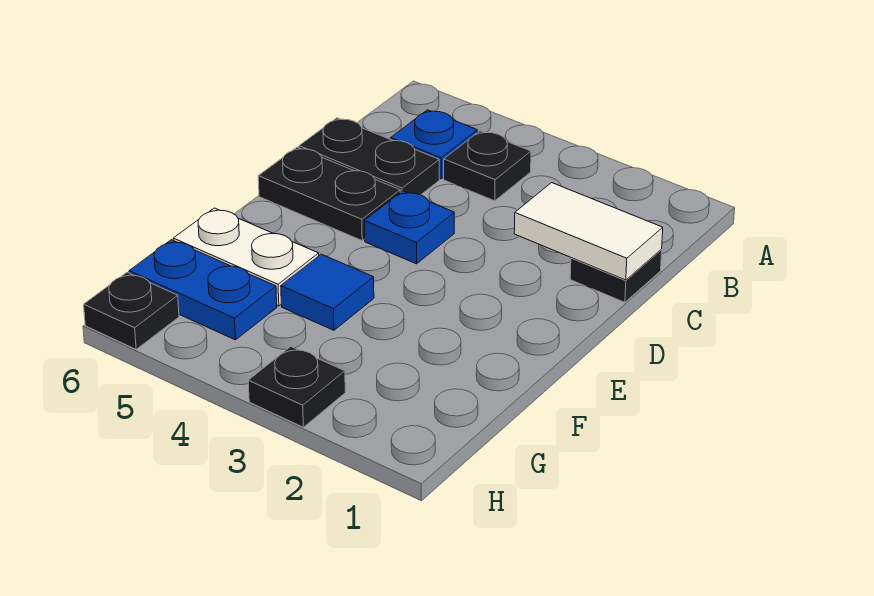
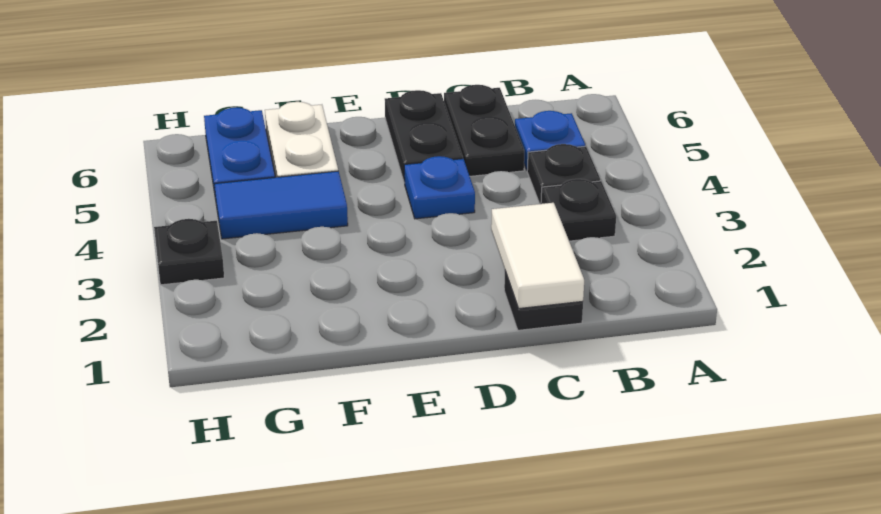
blue tile F4 level 1 -> blue tile F4:G4 level 1
black plate H6 level 1 -> black plate B3 level 1

